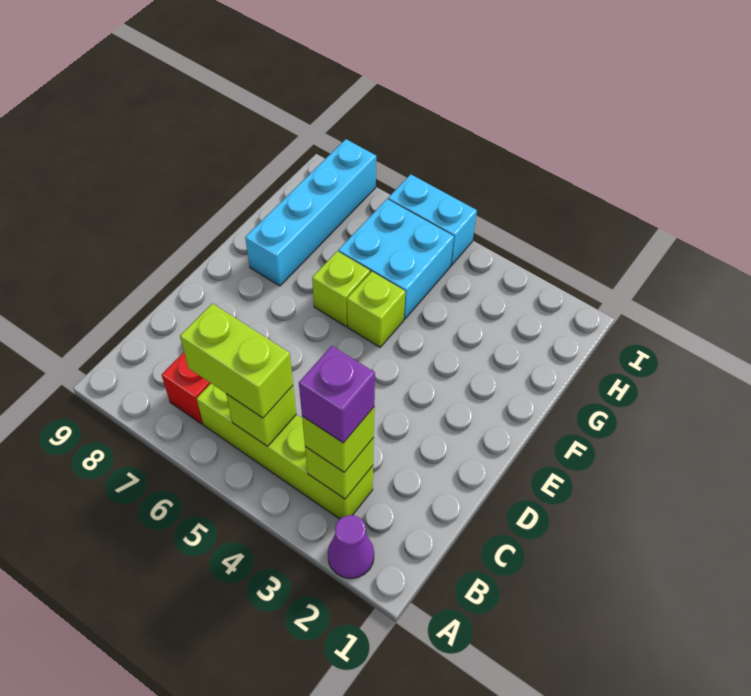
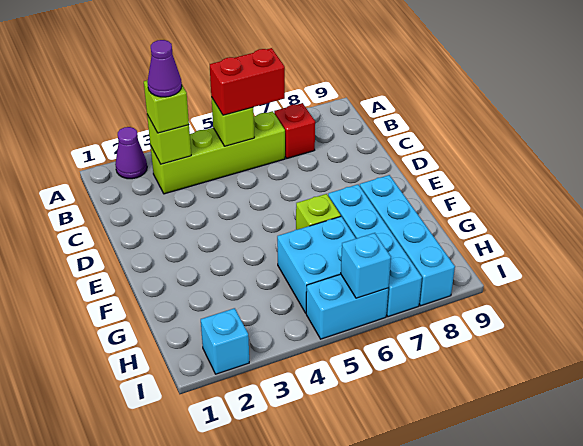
purple brick B3 level 4 -> purple cone B3 level 4
lime brick B5:B6 level 3 -> red brick B5:B6 level 3
lime brick F5 level 1 -> none
none -> cyan brick F7:I7 level 1
none -> cyan brick I2 level 1
none -> cyan brick I6 level 2

